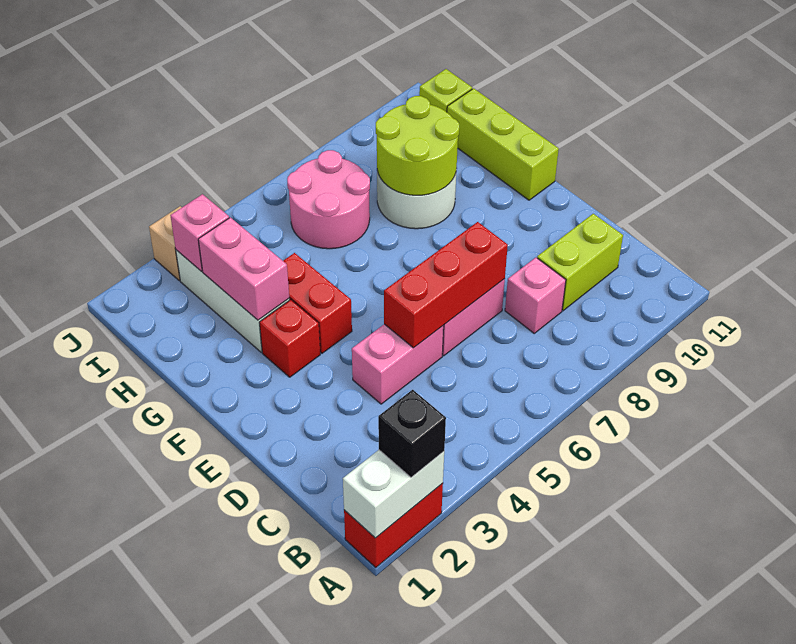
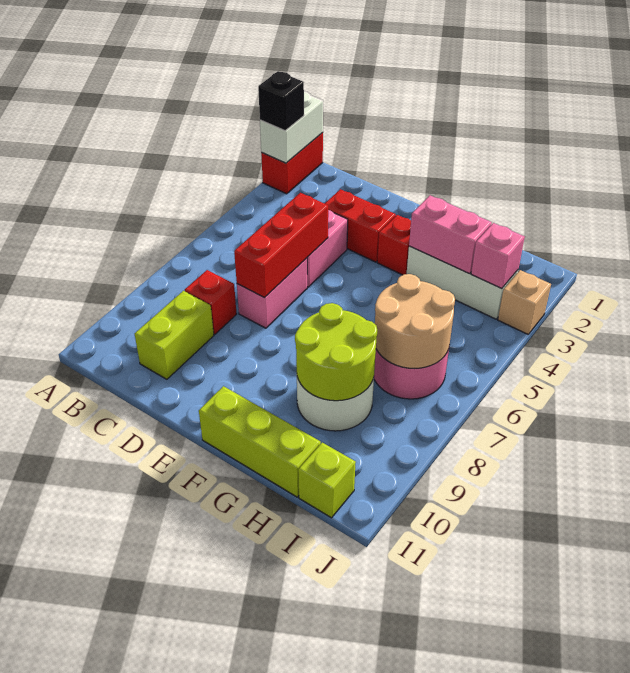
pink brick C8 level 1 -> red brick C8 level 1
red brick F4:G4 level 1 -> red brick D3:E3 level 1
none -> tan round brick H6:I7 level 2

